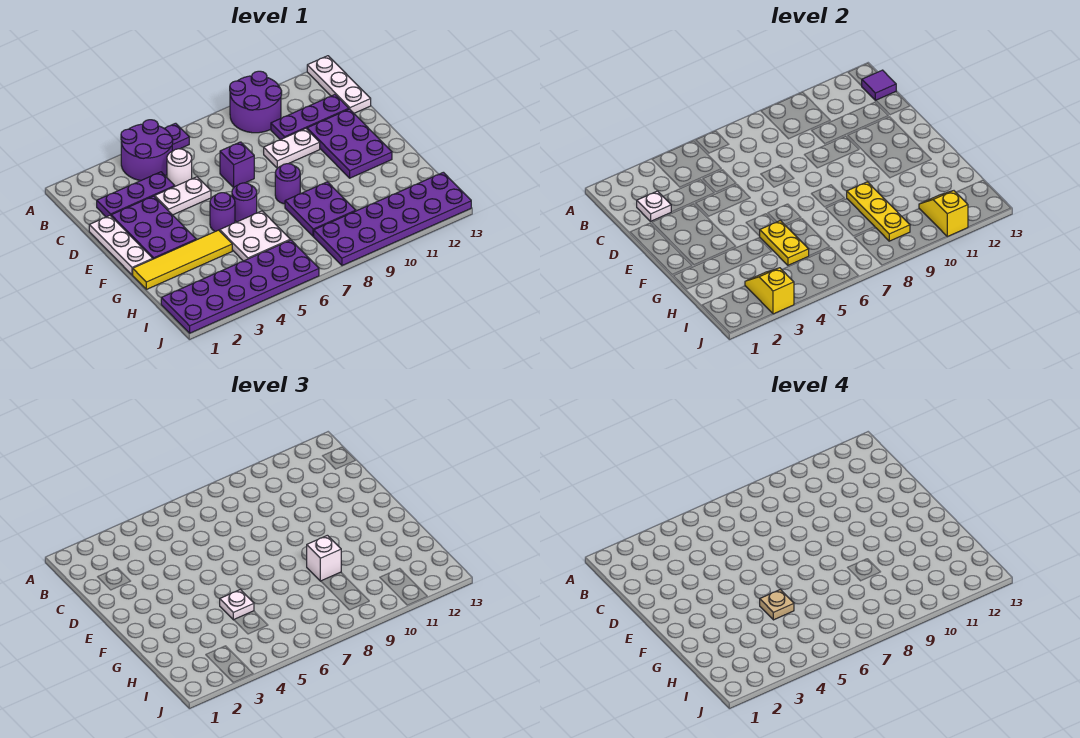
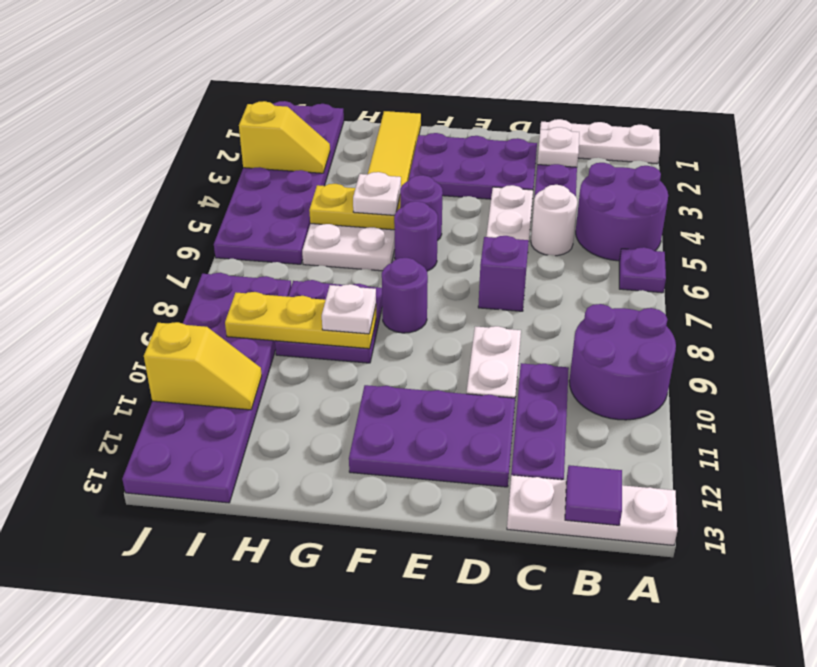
white plate D1:F1 level 1 -> white plate A1:C1 level 1
tan plate G5 level 4 -> none
white brick G9 level 3 -> white plate G9 level 3

